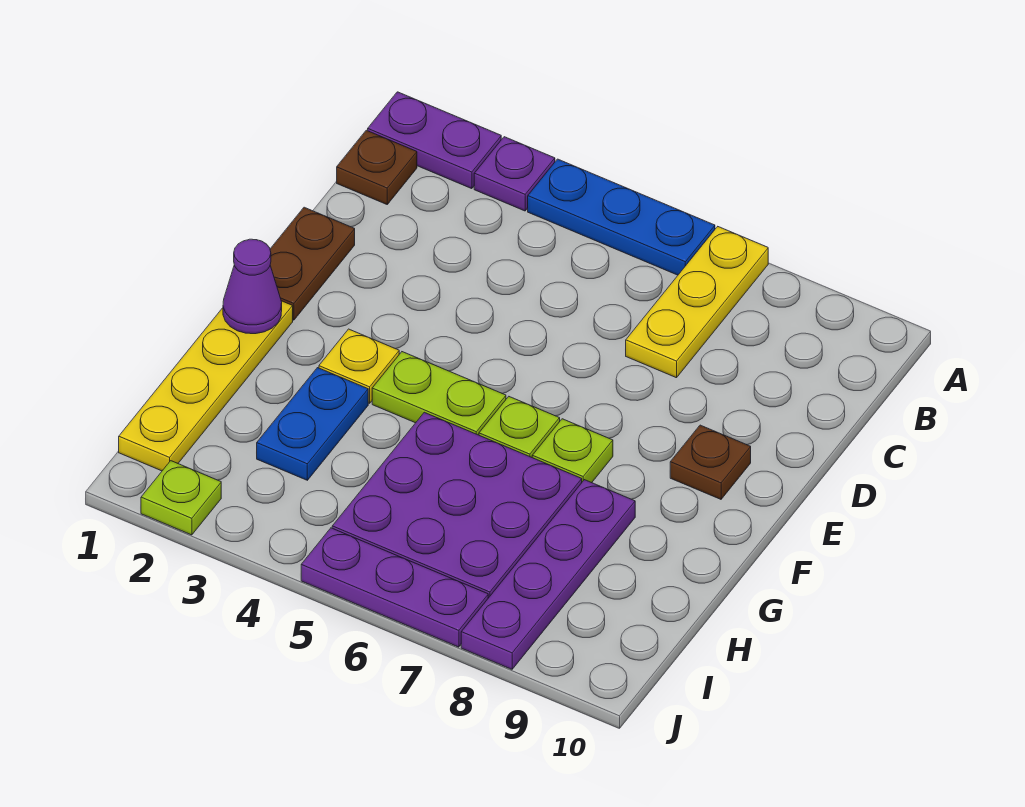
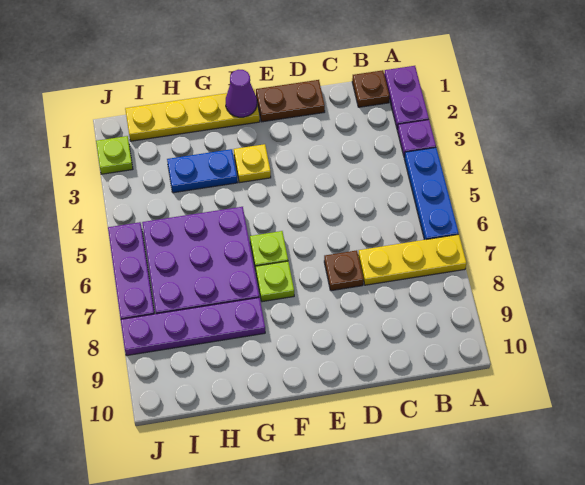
brown plate E9 level 1 -> brown plate D7 level 1
lime plate F4:F5 level 1 -> none

